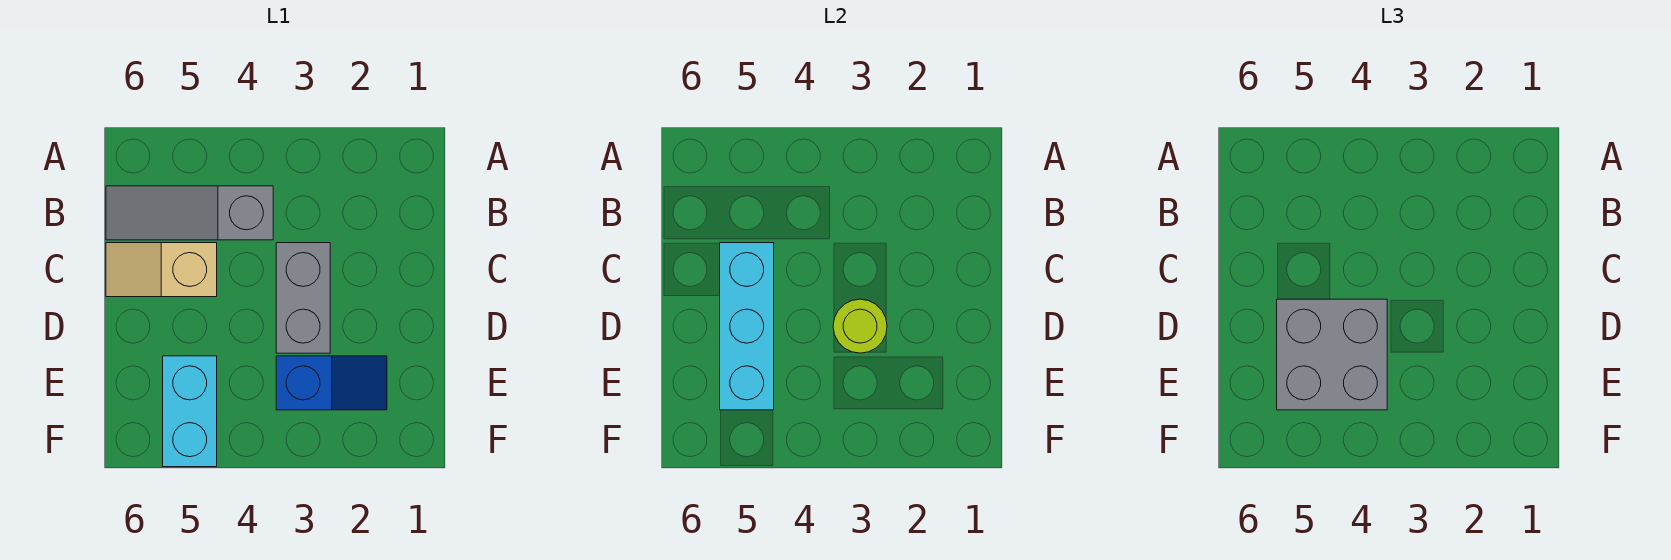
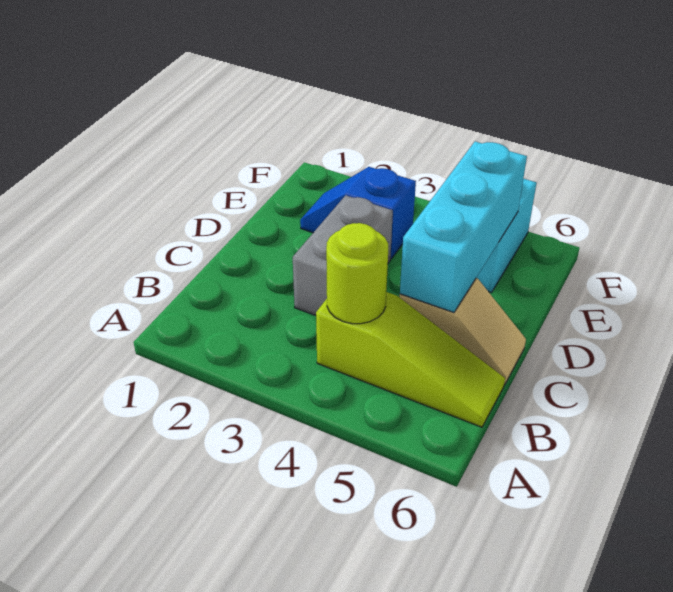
grey slope B4:B6 level 1 top 4 -> lime slope B4:B6 level 1 top 4
lime round brick D3 level 2 -> lime round brick B4 level 2
grey brick D4:E5 level 3 -> none

